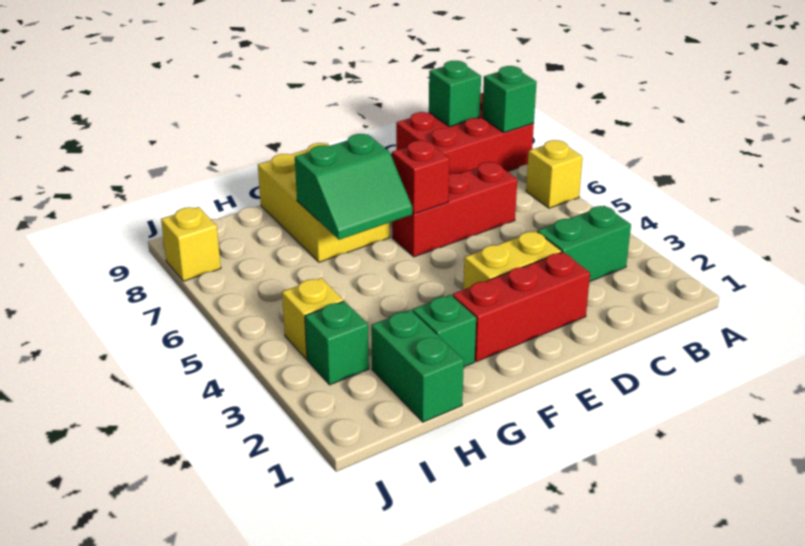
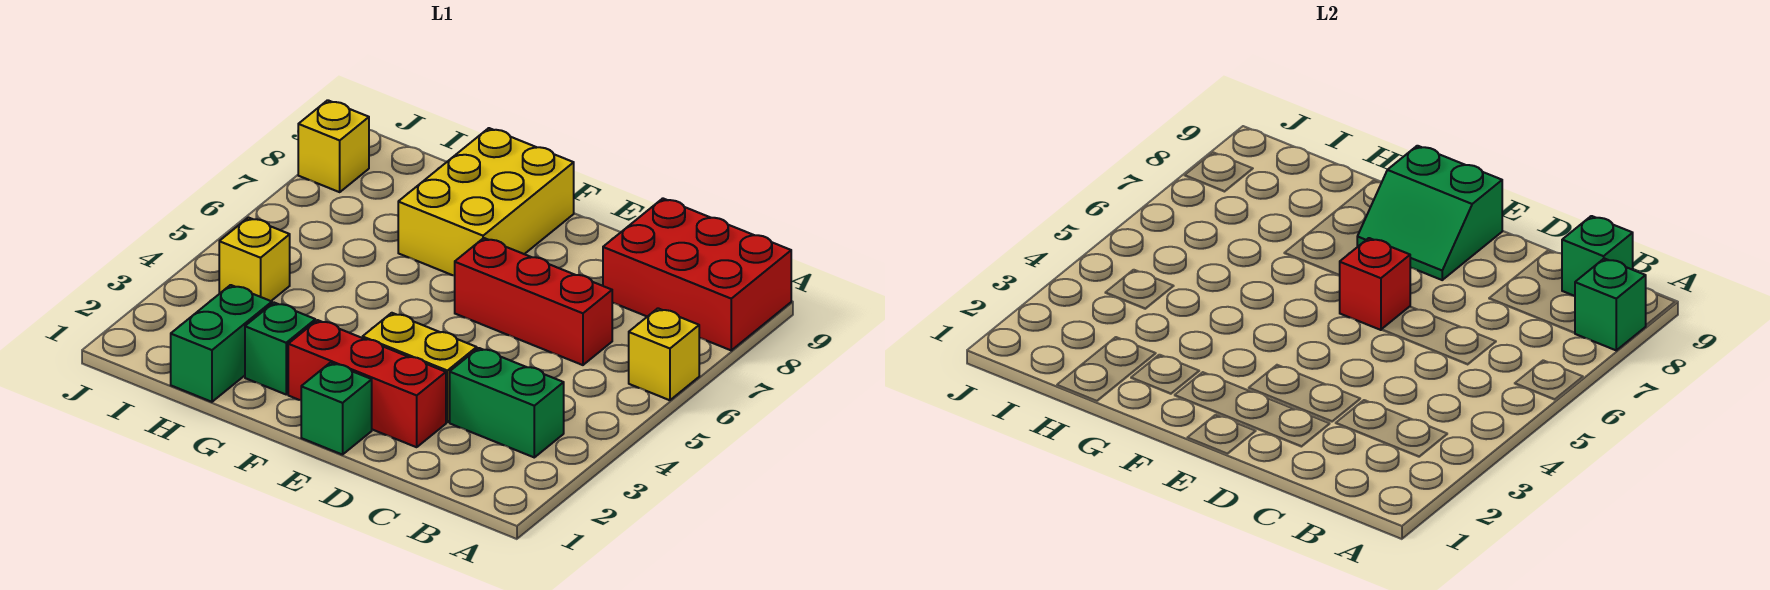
green slope F6:G7 level 2 top 7 -> green slope E8:F9 level 2 top 9
green brick I3 level 1 -> green brick E1 level 1

